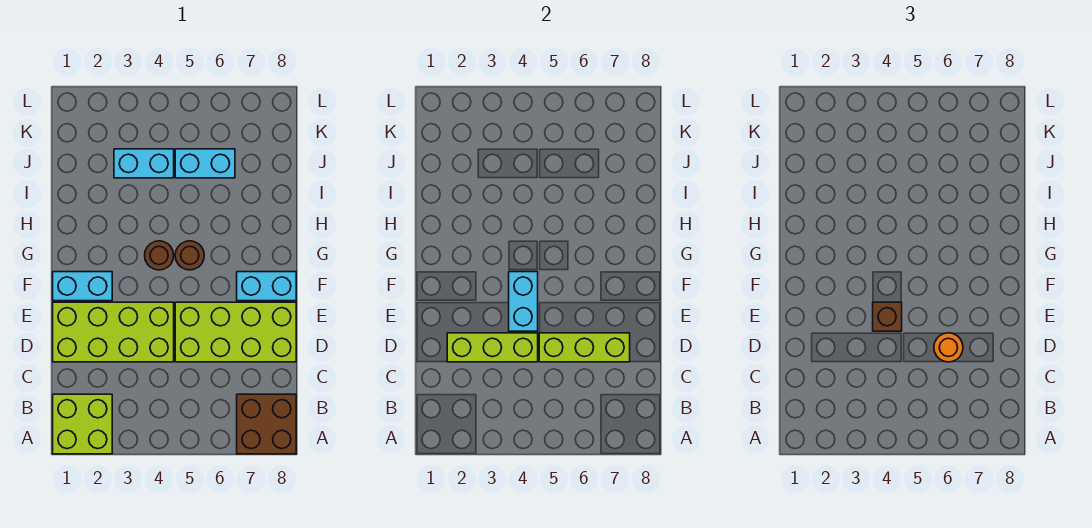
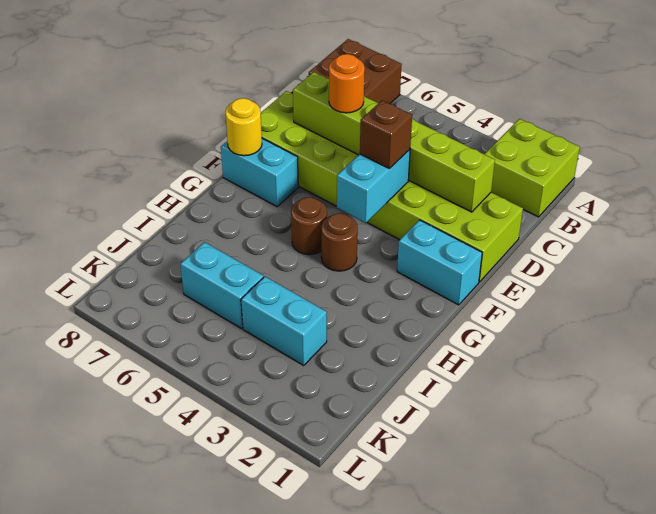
none -> yellow round brick F8 level 2

